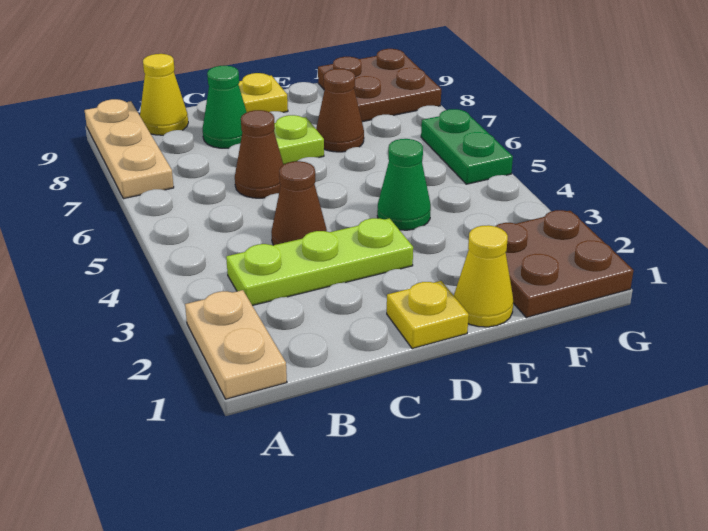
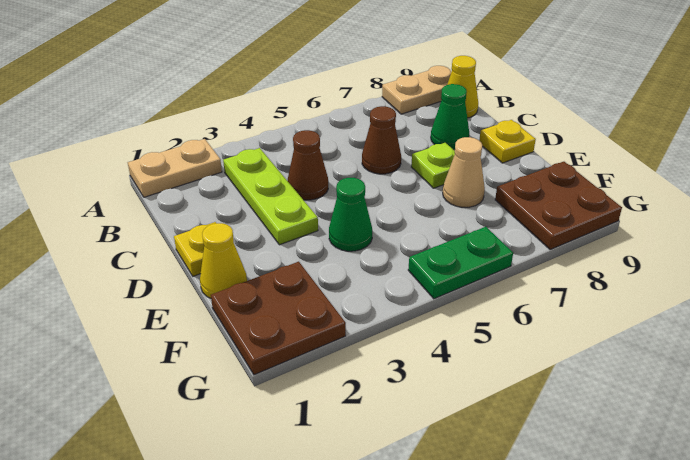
tan plate A7:A9 level 1 -> tan plate A8:A9 level 1
brown cone E7 level 1 -> tan cone E7 level 1

